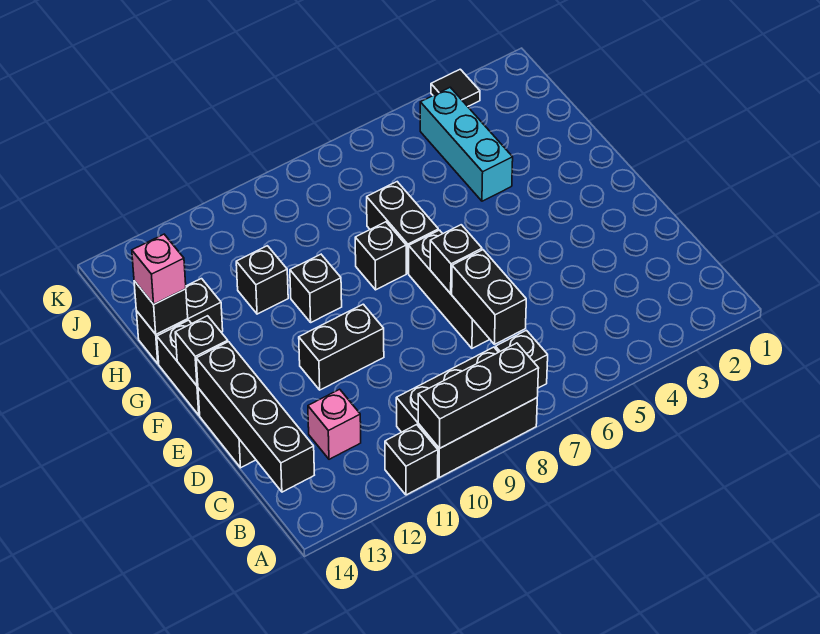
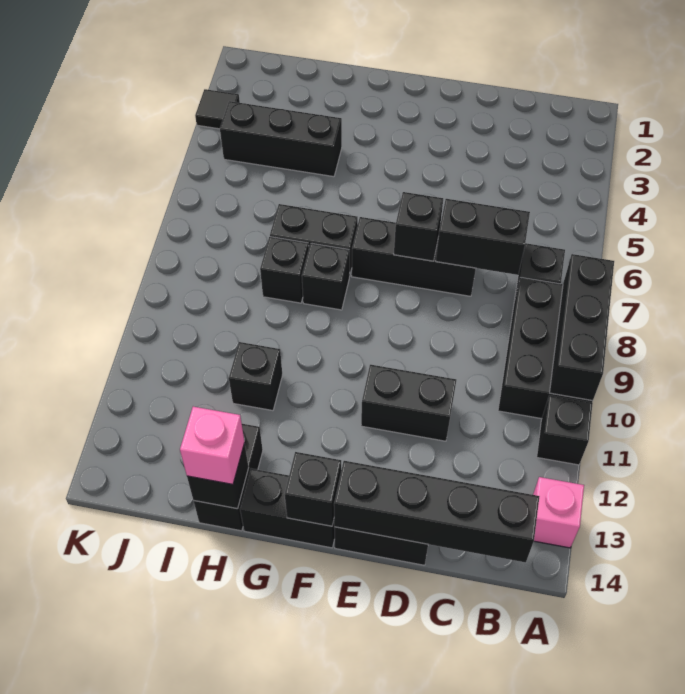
pink brick C12 level 1 -> pink brick A13 level 1
black brick E10:E11 level 1 -> black brick D11:E11 level 1
black brick G10 level 1 -> black brick H8 level 1
cyan brick H4:J4 level 1 -> black brick H4:J4 level 1

